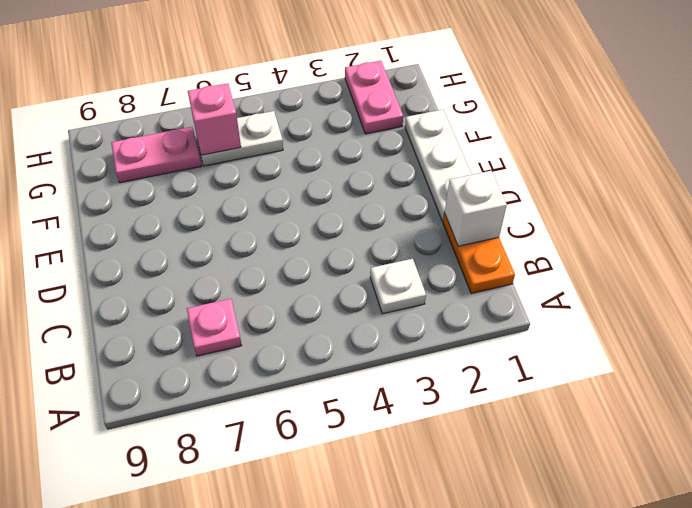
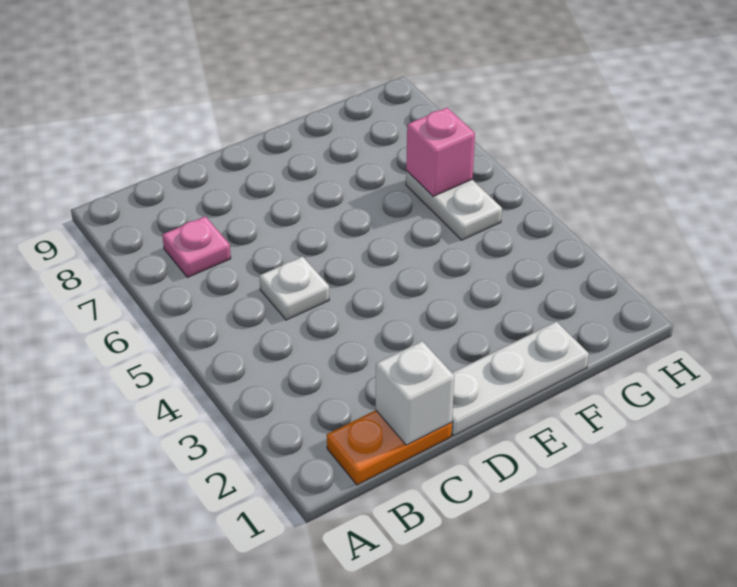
white plate B3 level 1 -> white plate C5 level 1
pink plate G2:H2 level 1 -> none
pink plate G7:G8 level 1 -> none

